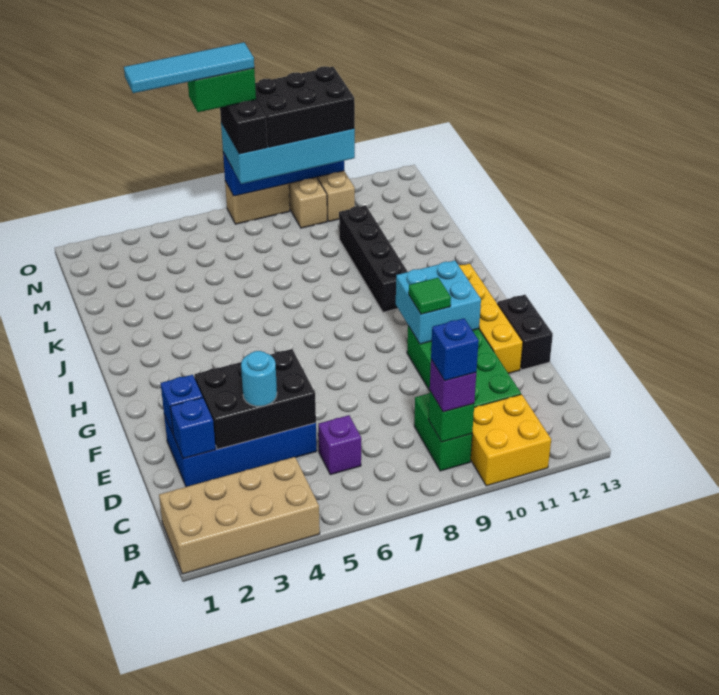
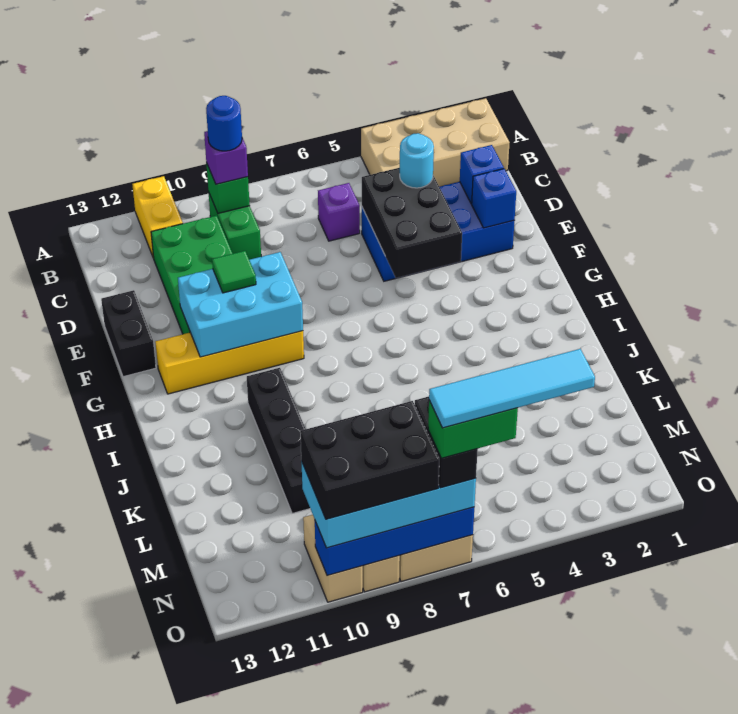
yellow brick A10:B11 level 1 -> yellow brick A11:B11 level 1
blue brick B9 level 4 -> blue round brick B9 level 4
black brick D3:E5 level 2 -> black brick D4:F5 level 2
yellow brick E12:H12 level 1 -> yellow brick G9:G12 level 1
cyan brick F10:G11 level 2 -> cyan brick F9:G11 level 2

